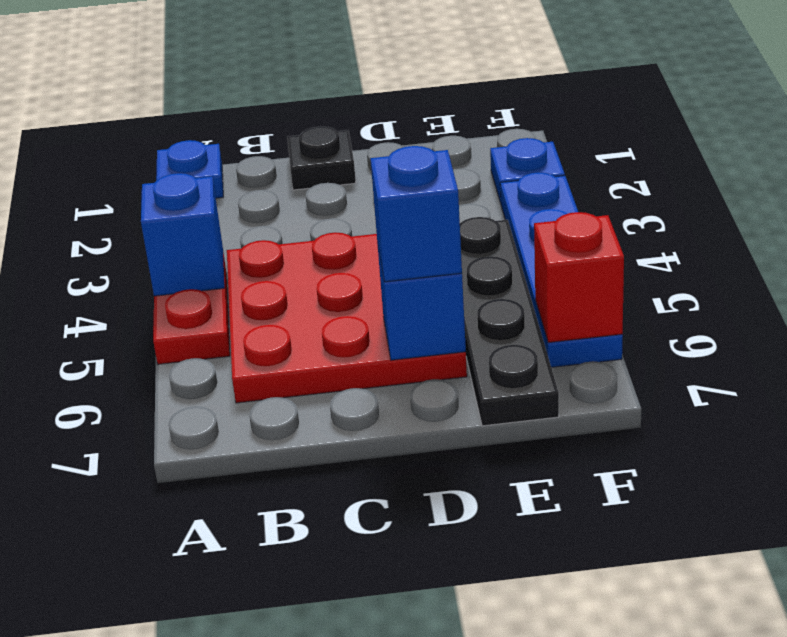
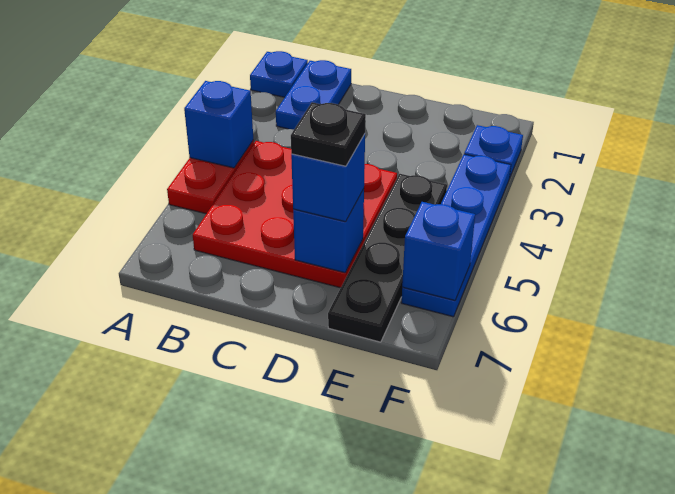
none -> blue plate B1:B2 level 1
black plate C1 level 1 -> black plate D6 level 4
red brick F6 level 2 -> blue brick F6 level 2

